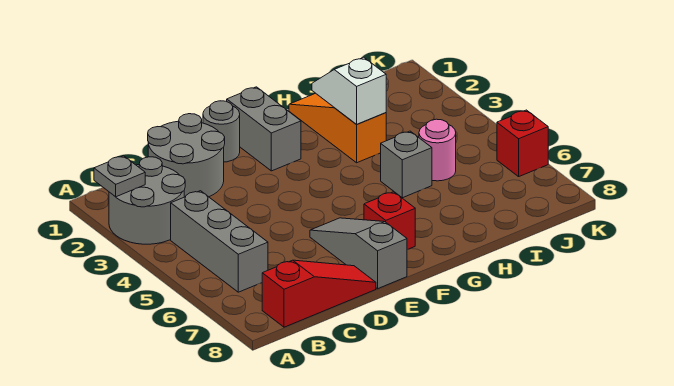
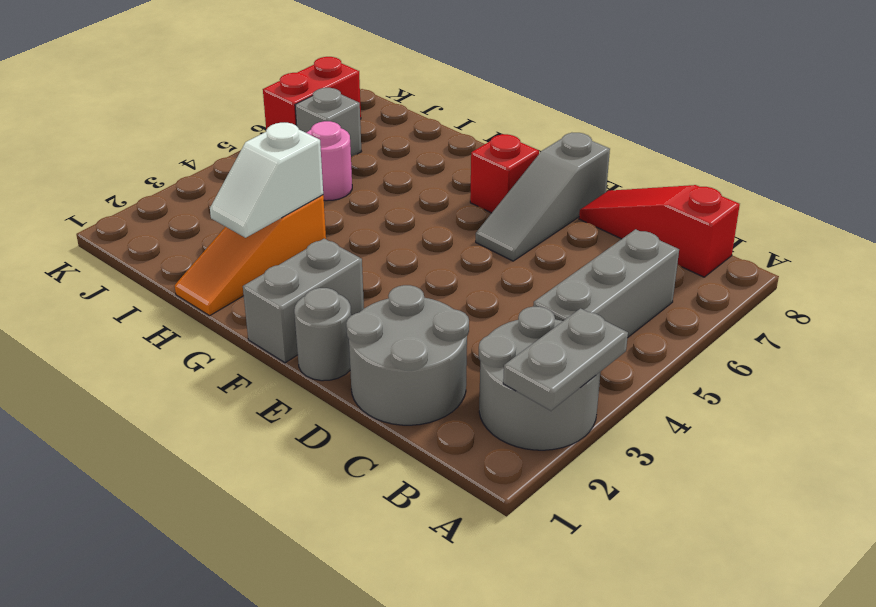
grey plate A2 level 2 -> grey plate A2:A3 level 2
grey brick H5 level 1 -> grey brick J6 level 1
red brick K6 level 1 -> red brick K6:K7 level 1

